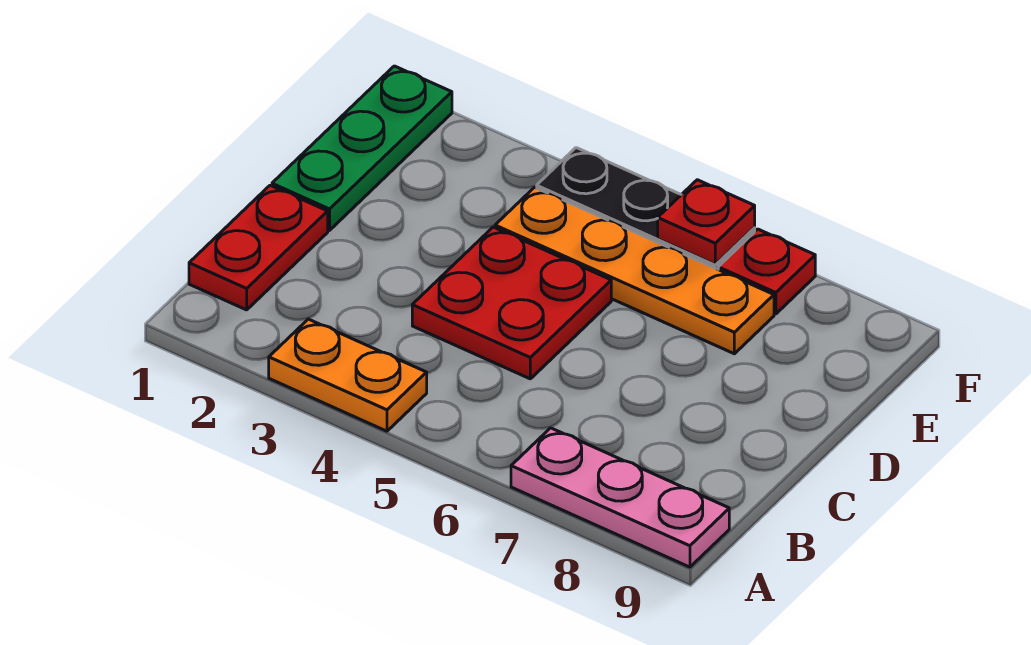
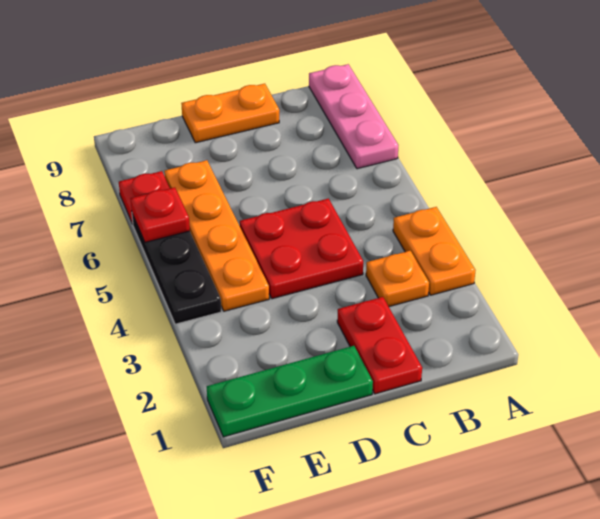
red plate B1:C1 level 1 -> red plate C1:C2 level 1
none -> orange plate B3 level 1
none -> orange plate C9:D9 level 1

